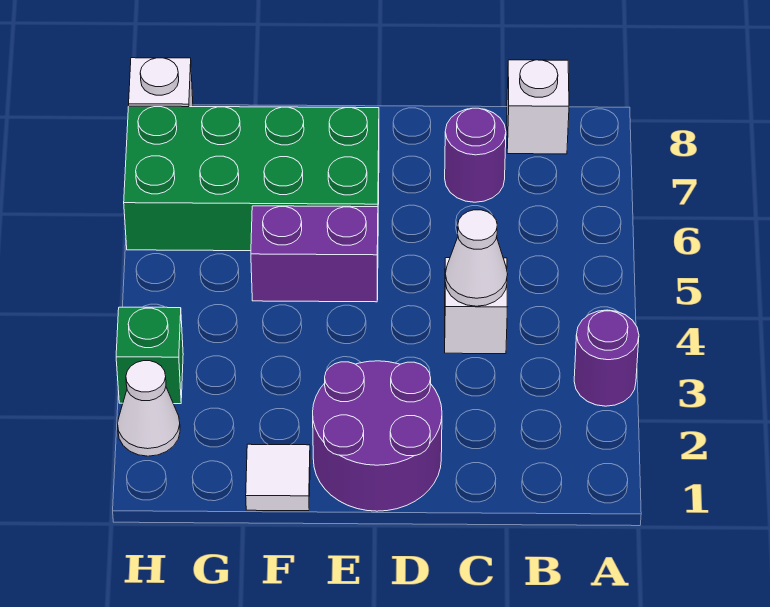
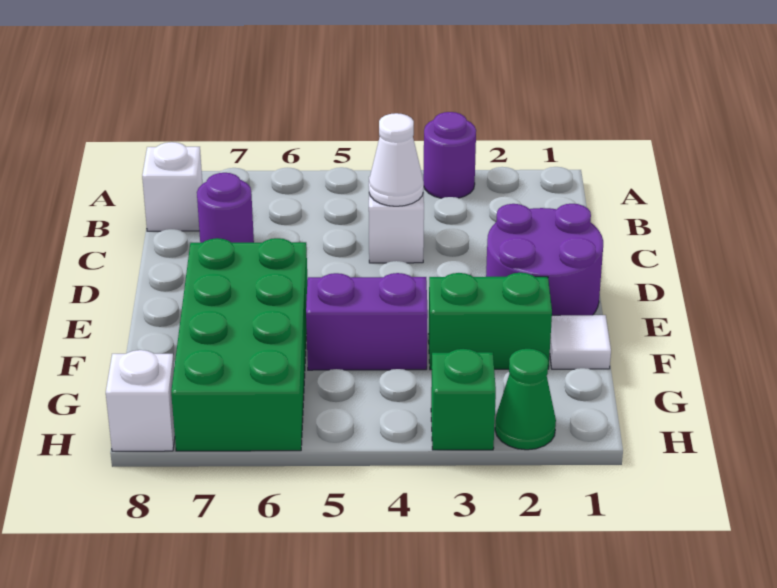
purple brick E5:F5 level 1 -> purple brick F4:F5 level 1
none -> green brick F2:F3 level 1
white cone H2 level 1 -> green cone H2 level 1

